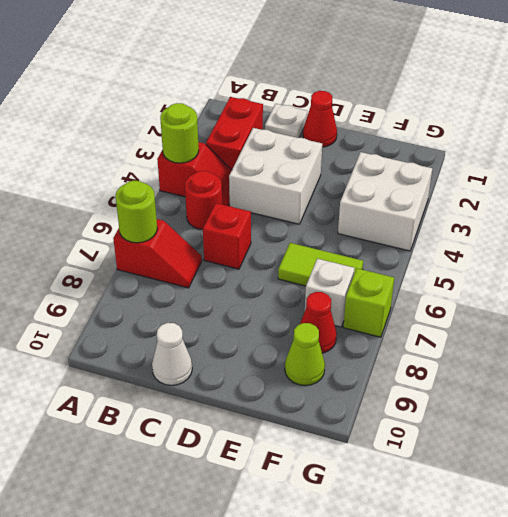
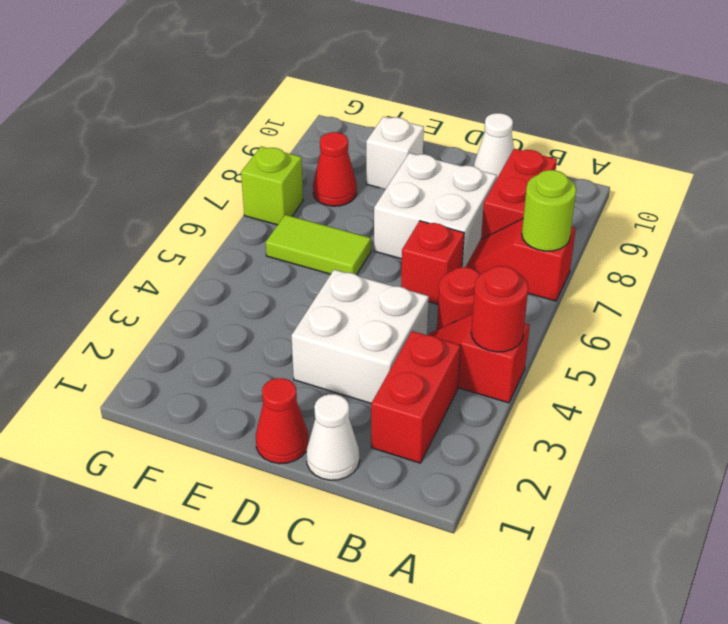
lime round brick A4 level 2 -> red round brick A4 level 2
none -> red brick B8:B9 level 1
white plate C1 level 1 -> white cone C1 level 1
white brick F3:G4 level 1 -> white brick C7:D8 level 1
white brick F7 level 1 -> white brick E9 level 1
lime cone F9 level 1 -> none

